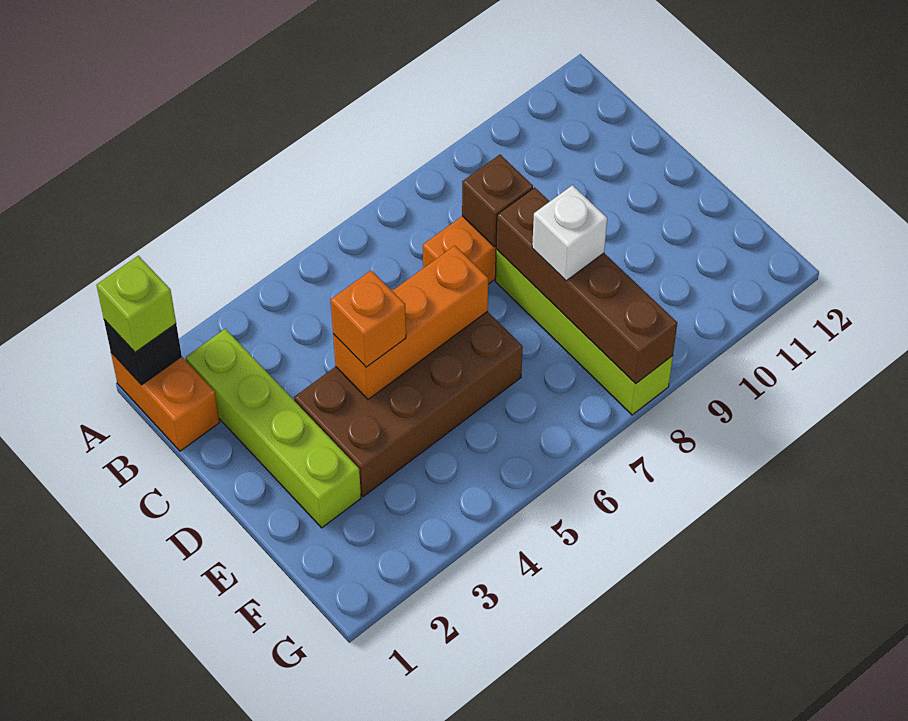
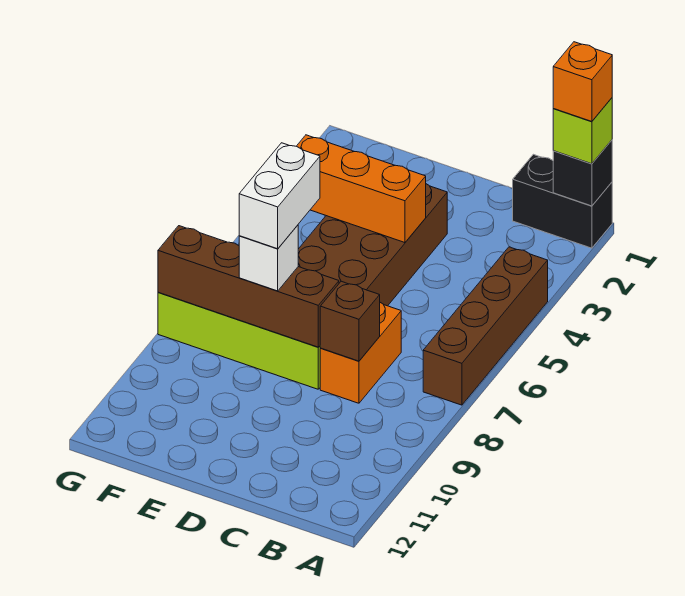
orange brick A1:B1 level 1 -> black brick A1:B1 level 1
none -> brown brick A4:A7 level 1
lime brick B2:E2 level 1 -> none
orange brick D4:D6 level 2 -> orange brick D4:F4 level 2
orange brick D4 level 3 -> orange brick A1 level 4
none -> white brick E7:E8 level 4

